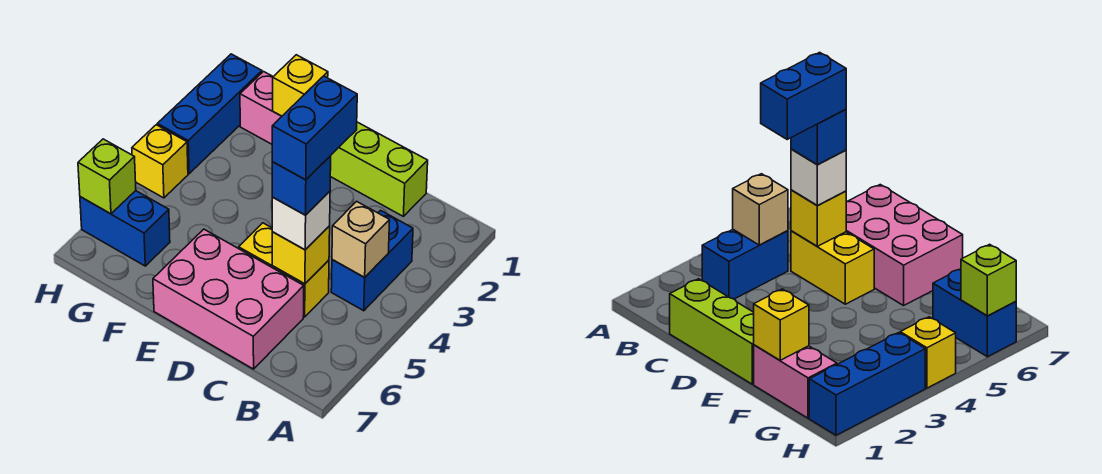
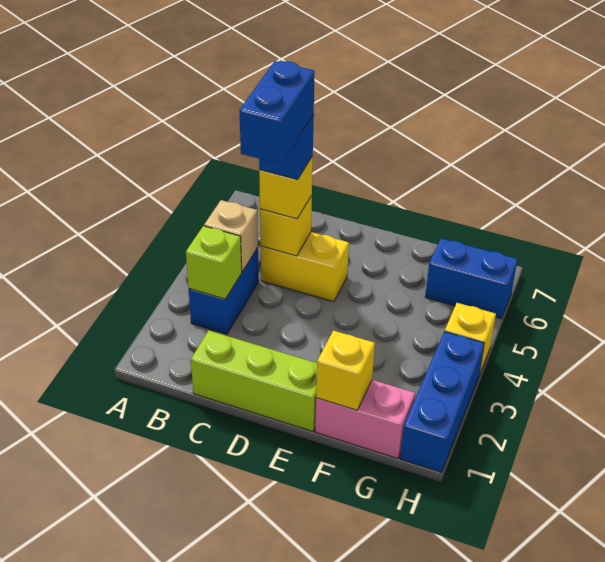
white brick C5 level 3 -> yellow brick C5 level 3
pink brick C6:E7 level 1 -> none
lime brick H6 level 2 -> lime brick B3 level 2

